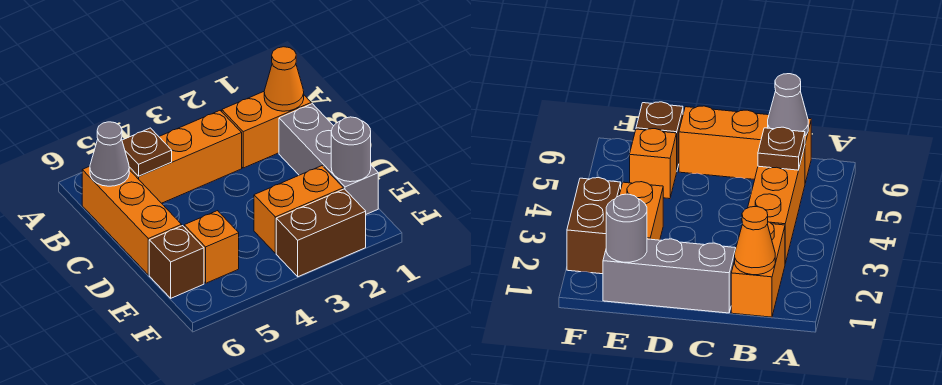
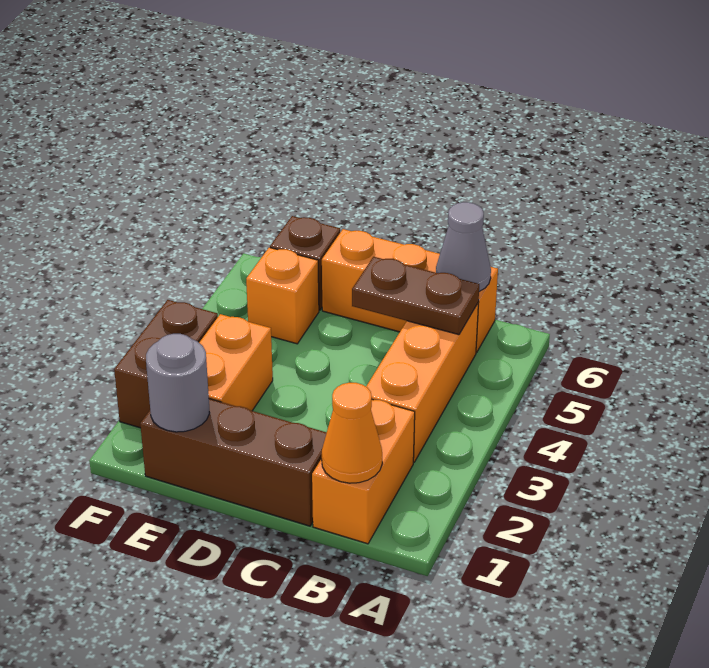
brown plate B5 level 2 -> brown plate B5:C5 level 2
grey brick C1:E1 level 1 -> brown brick C1:E1 level 1

